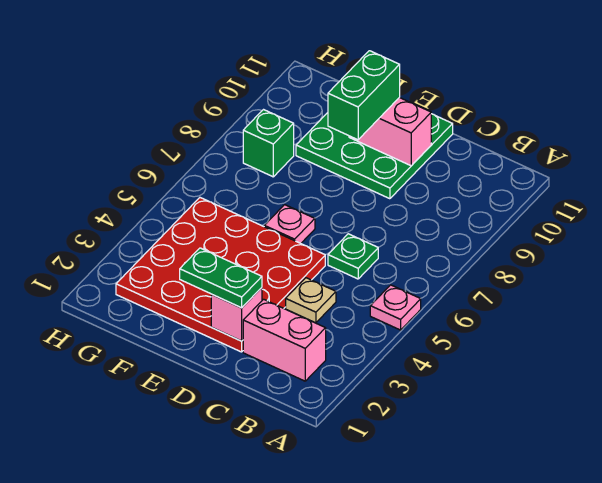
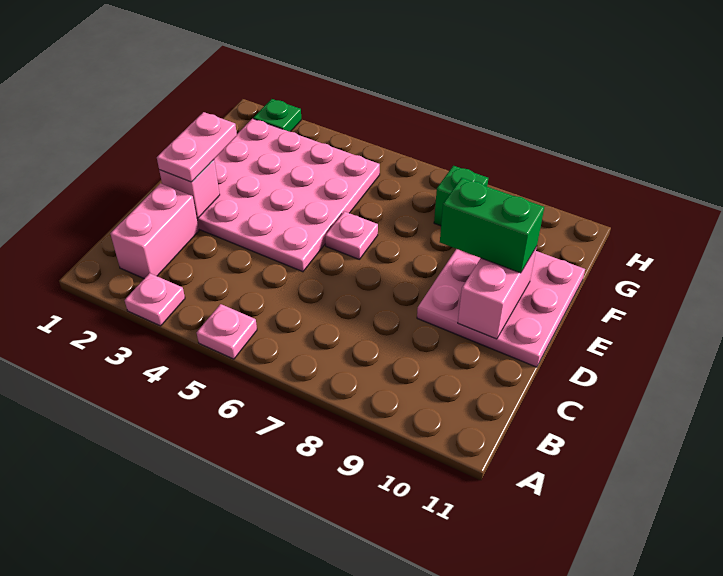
none -> pink plate A3 level 1
tan plate C4 level 1 -> none
green plate C6 level 1 -> green plate H2 level 1
red plate D2:G5 level 1 -> pink plate D2:G5 level 1
green plate D2:E2 level 3 -> pink plate D2:E2 level 3
green plate D9:F11 level 1 -> pink plate D9:F11 level 1

